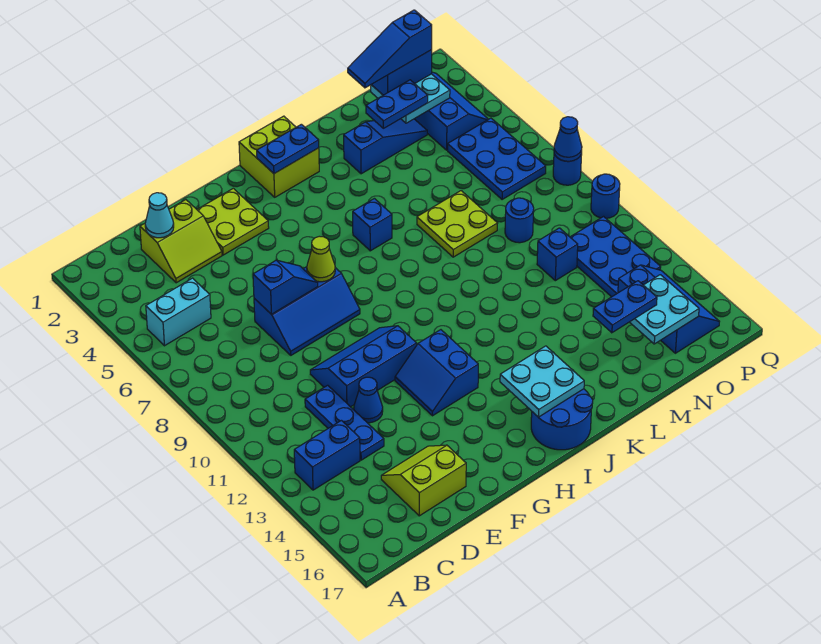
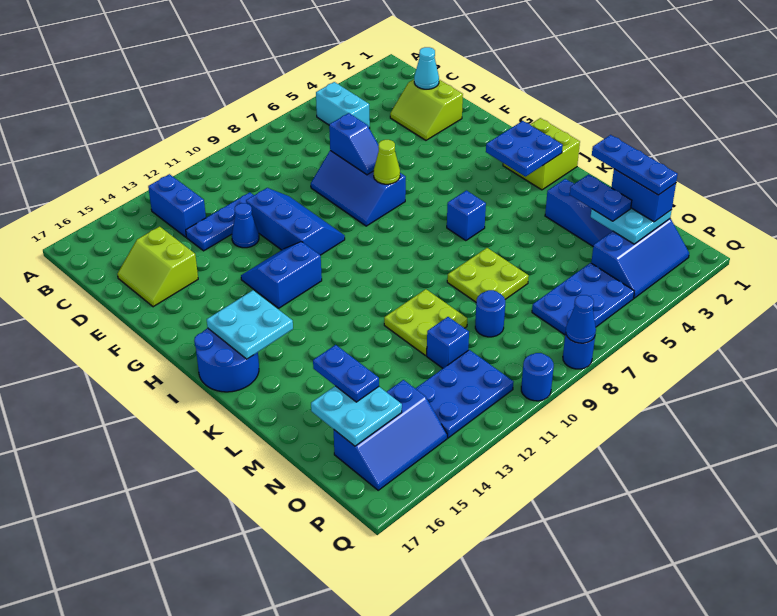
lime slope D15:E16 level 1 top 16 -> lime slope D15:E16 level 1 top 15
lime plate F2:G3 level 1 -> lime plate L10:M11 level 1
blue plate I2:J2 level 2 -> blue plate I2:J3 level 2
blue slope M2:O2 level 4 top O -> blue plate M2:O2 level 4

